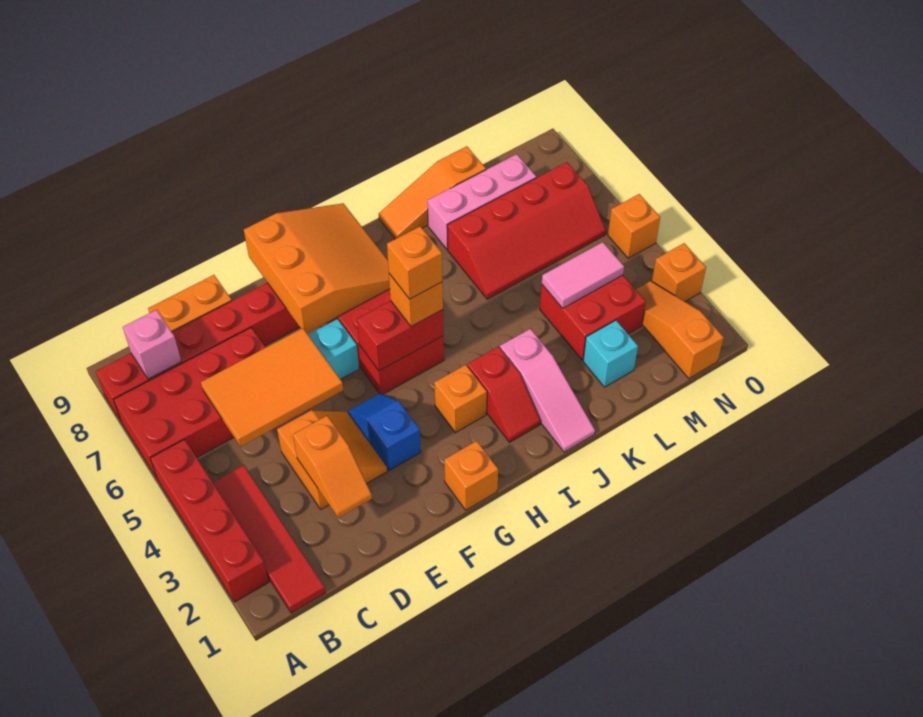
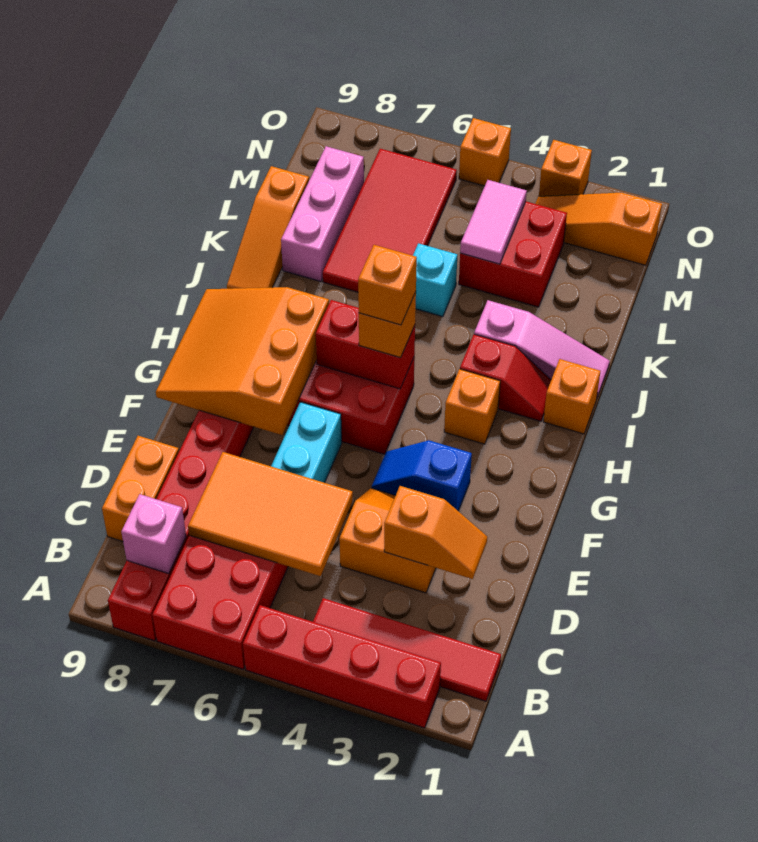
orange tile C5:E6 level 2 -> orange tile C5:D7 level 2
orange slope F7:H9 level 2 top F -> orange slope F7:H9 level 2 top 7
orange brick G1 level 1 -> orange brick I1 level 1
red brick G5:H5 level 2 -> red brick H5:H6 level 2
red slope K6:N7 level 1 top 7 -> red tile K6:N7 level 1
cyan brick L2 level 1 -> cyan brick K5 level 1

